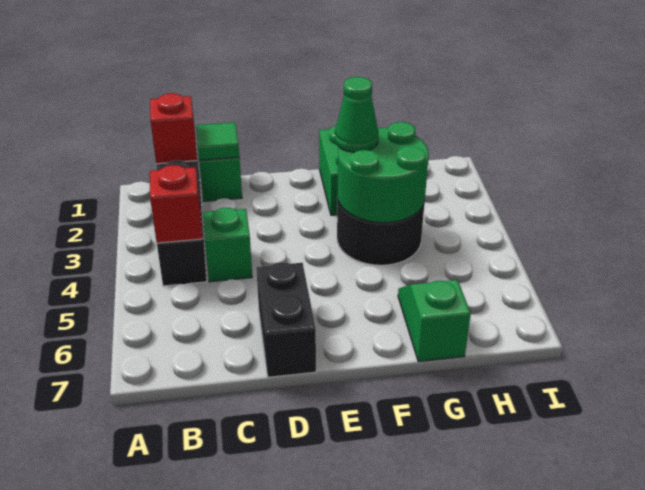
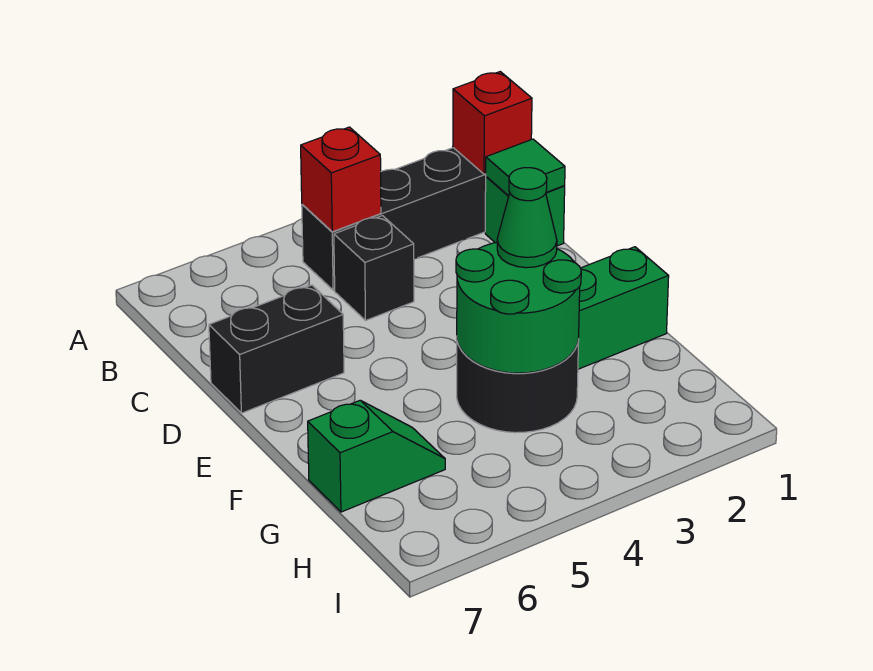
green brick C4 level 1 -> black brick C4 level 1

